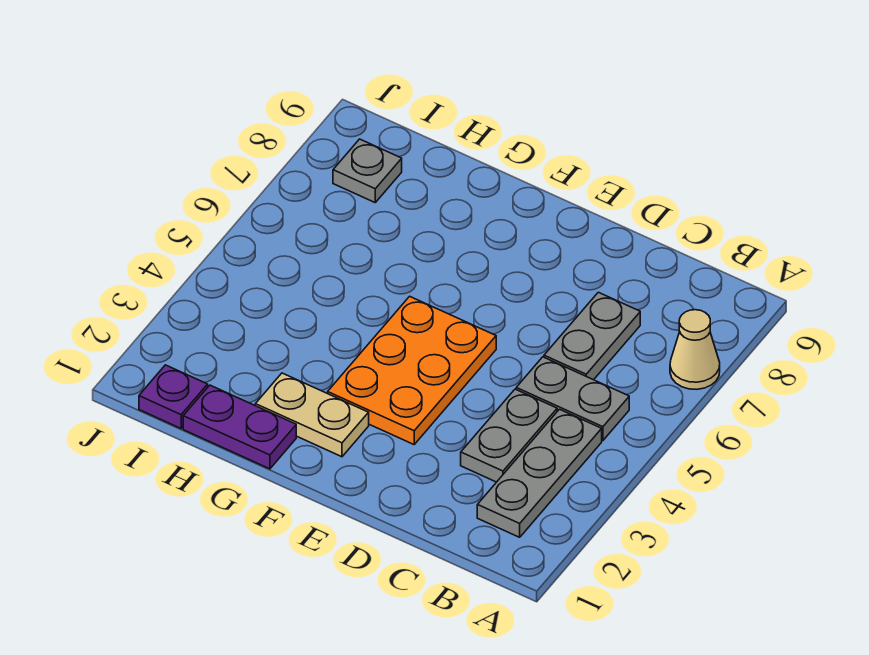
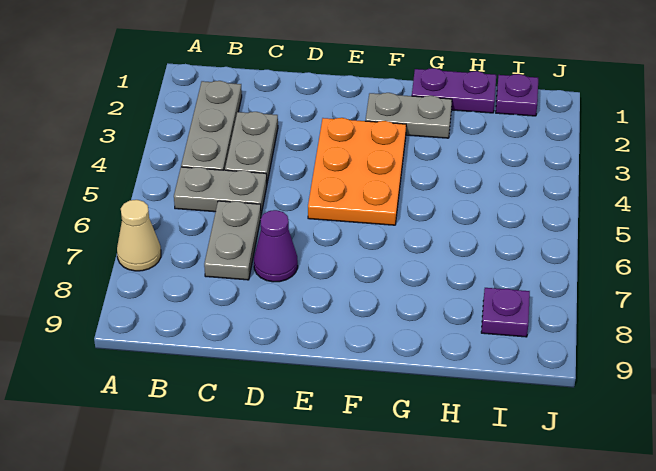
none -> purple cone D7 level 1
tan plate F2:G2 level 1 -> grey plate F2:G2 level 1
grey plate I8 level 1 -> purple plate I8 level 1

